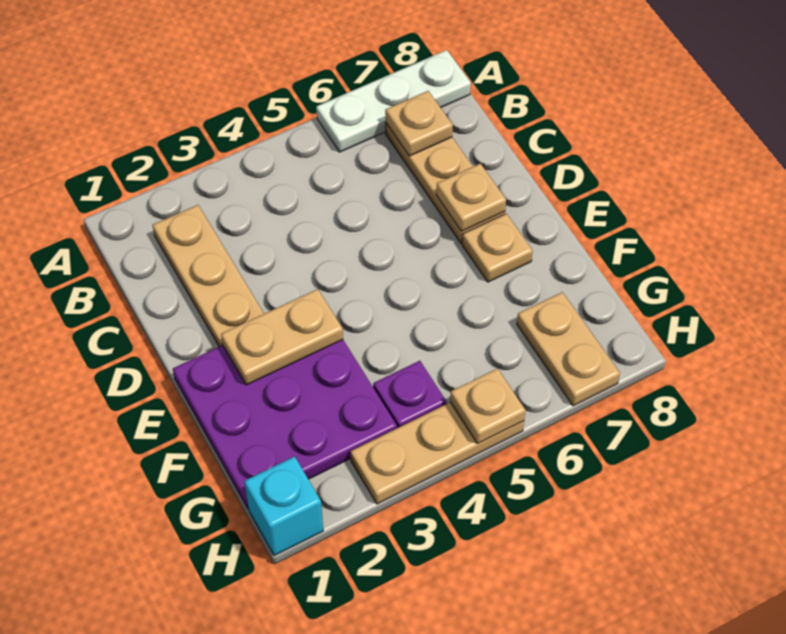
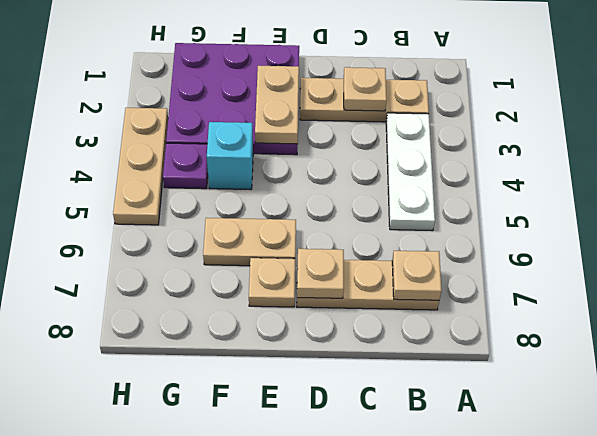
white plate A6:A8 level 1 -> white plate B3:B5 level 1
tan plate G7:H7 level 1 -> tan plate E6:F6 level 1
cyan brick H1 level 1 -> cyan brick F4 level 1
tan plate H5 level 2 -> tan plate C2 level 2

